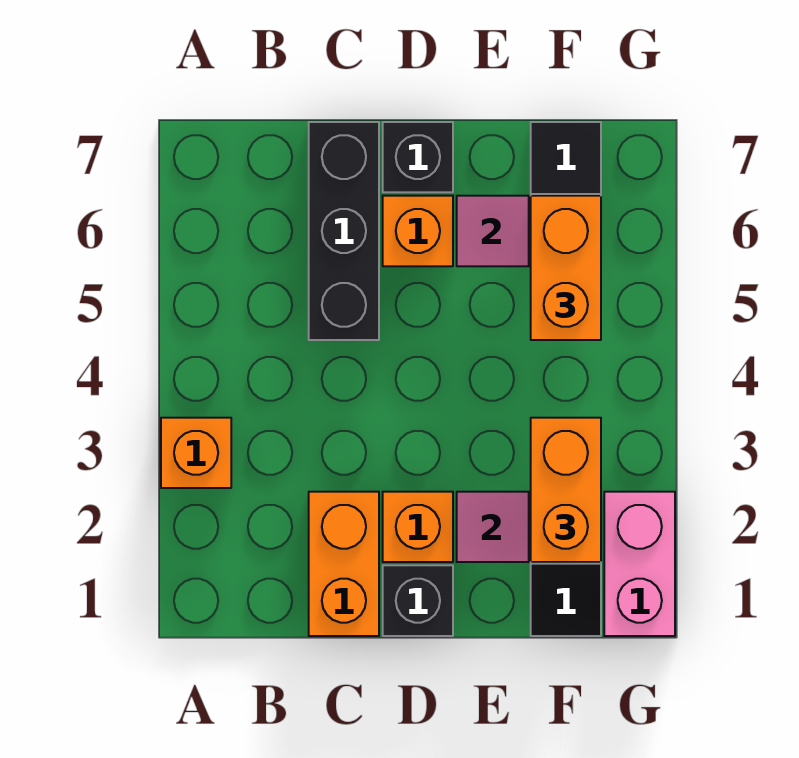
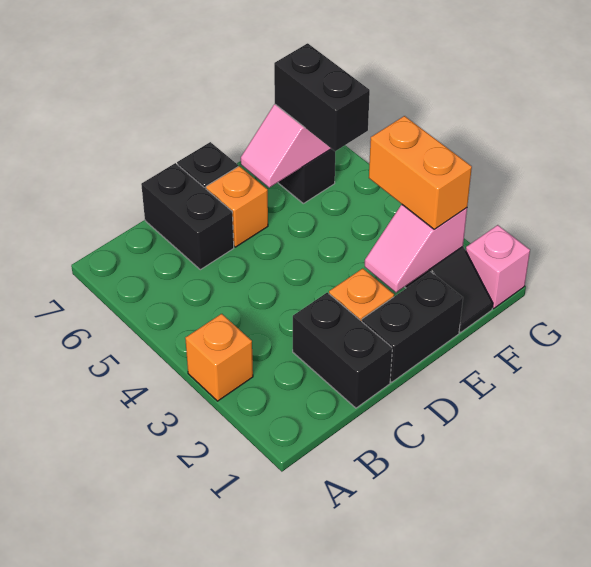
orange brick C1:C2 level 1 -> black brick C1:C2 level 1
black brick C5:C7 level 1 -> black brick C6:C7 level 1
black brick D1 level 1 -> black brick D1:E1 level 1
orange brick F5:F6 level 3 -> black brick F5:F6 level 3
pink brick G1:G2 level 1 -> pink brick G1 level 1

